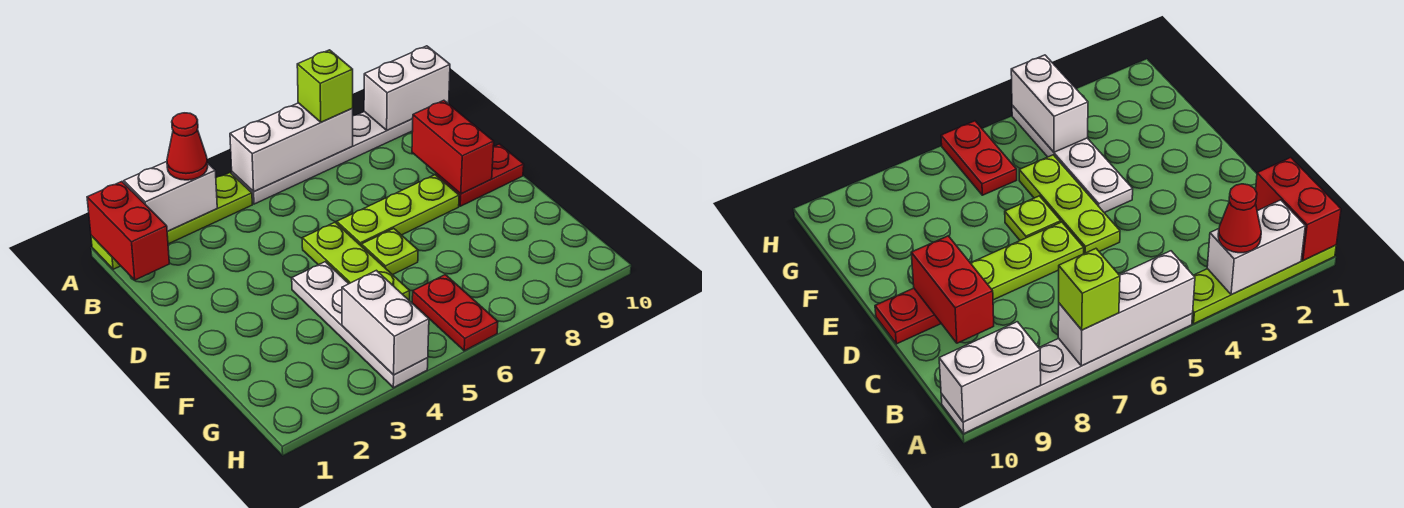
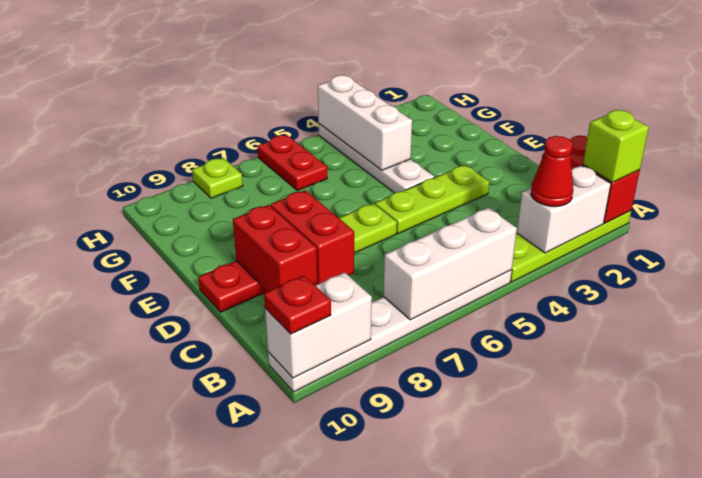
lime brick A7 level 3 -> lime brick A1 level 3
none -> red plate A10 level 3
none -> red brick C8:D8 level 2
lime plate D5:F5 level 1 -> lime plate D3:D5 level 1
lime plate E6 level 1 -> lime plate H8 level 1
white brick G4:H4 level 2 -> white brick F4:H4 level 2

